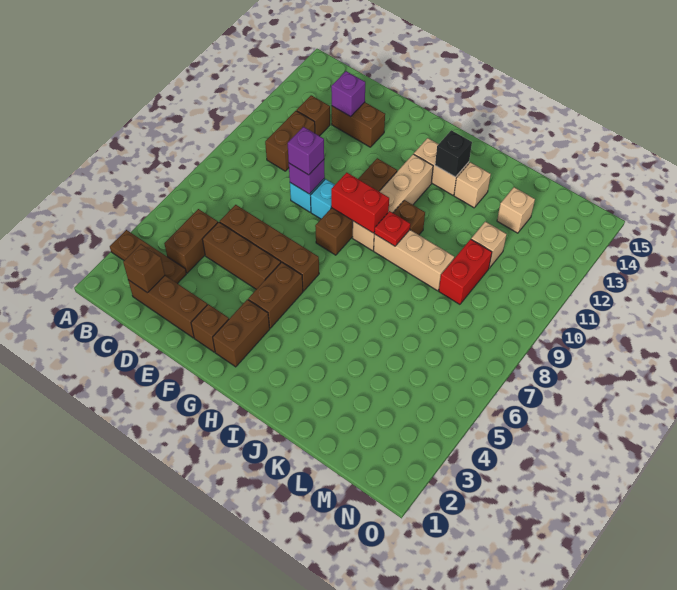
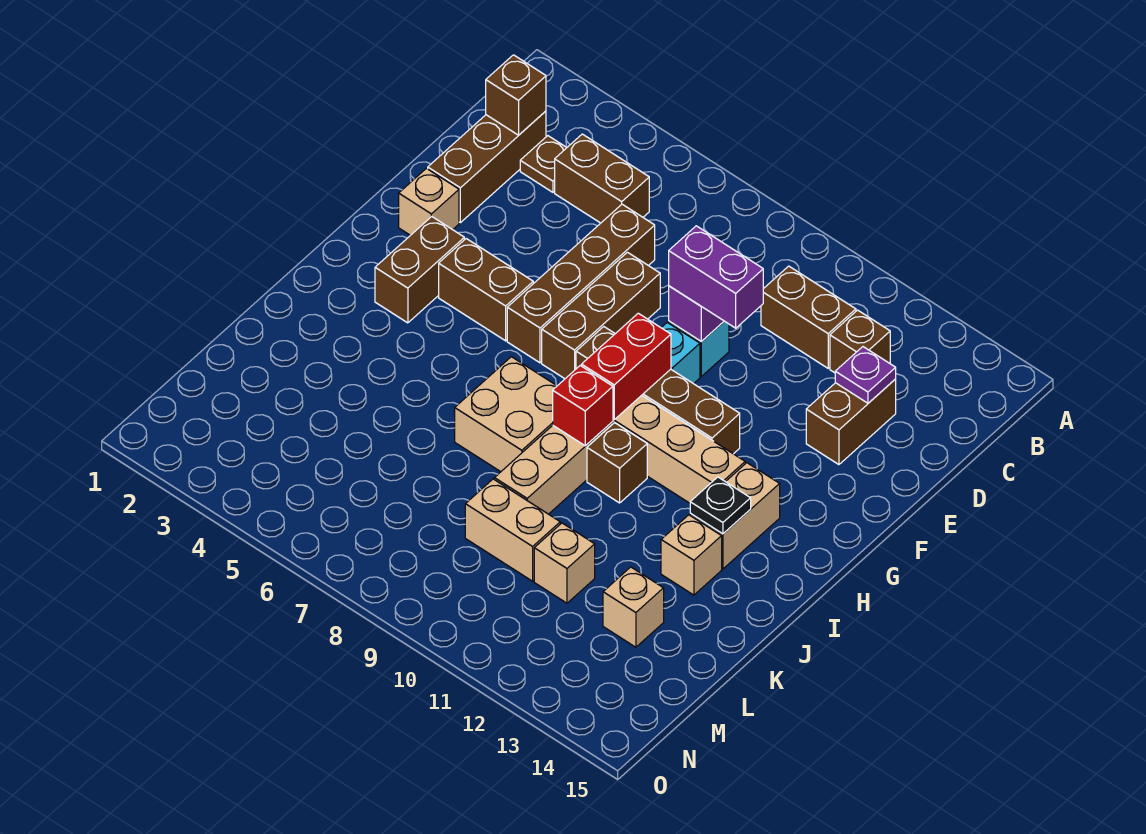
brown plate A3:C3 level 1 -> brown plate C3 level 1
brown brick D5:F5 level 1 -> brown brick E7:G7 level 1
purple brick D13 level 2 -> purple plate D13 level 2
purple brick E9 level 3 -> purple brick E9:E10 level 3
brown brick F2 level 1 -> tan brick F2 level 1
brown brick G2:G3 level 1 -> brown brick G3:H3 level 1
none -> tan brick I7:J8 level 1
red plate I9 level 2 -> red brick I9 level 2
black brick I13 level 2 -> black plate I13 level 2
red brick L9:L10 level 1 -> tan brick L9:L10 level 1

